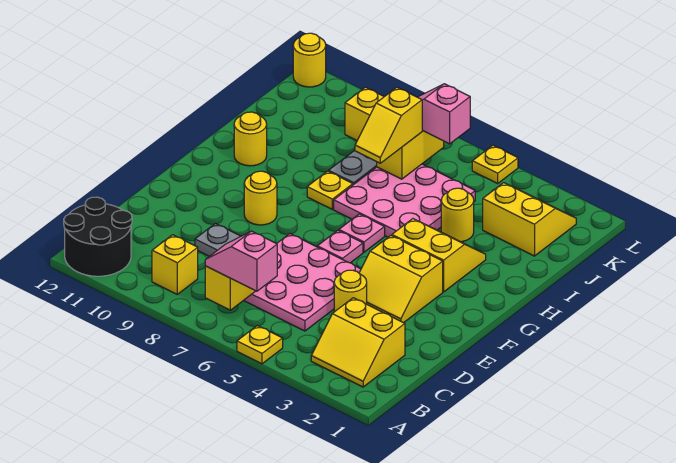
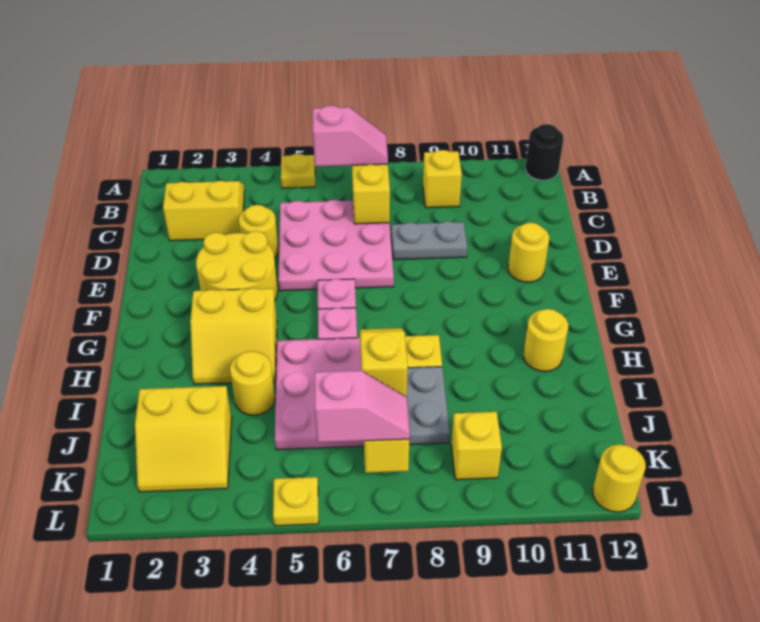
black round brick A11:B12 level 1 -> black round brick A12 level 1
yellow slope E3:F4 level 1 top F -> yellow round brick E3:F4 level 1
yellow round brick F9 level 1 -> yellow round brick E11 level 1

